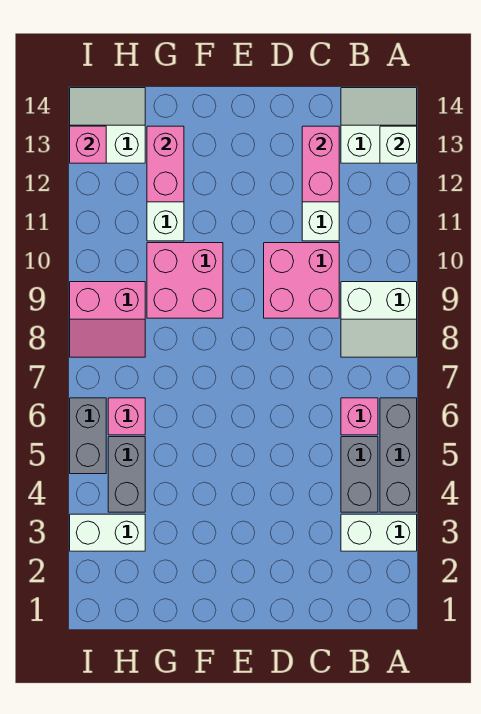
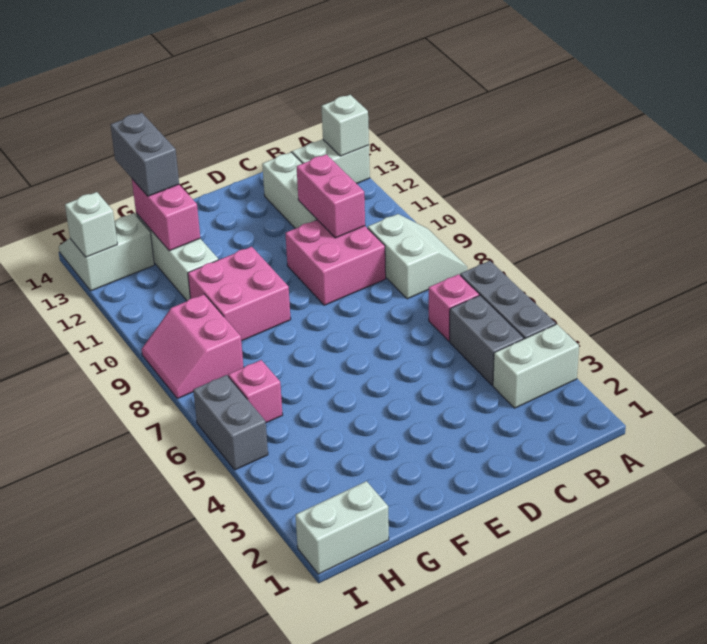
white slope A8:B9 level 1 top 9 -> white slope A8:B9 level 1 top B
pink brick C12:C13 level 2 -> pink brick C10:C11 level 2
white brick H3:I3 level 1 -> white brick H1:I1 level 1
grey brick H4:H5 level 1 -> grey brick G13:G14 level 3
pink slope H8:I9 level 1 top 9 -> pink slope H8:I9 level 1 top H
pink brick I13 level 2 -> white brick I13 level 2

